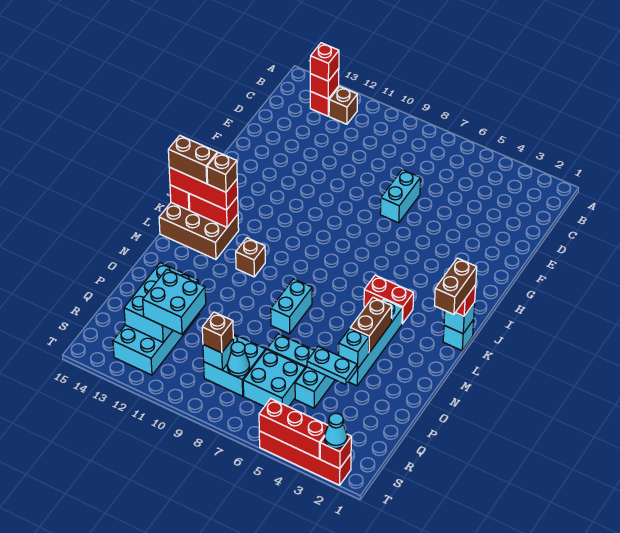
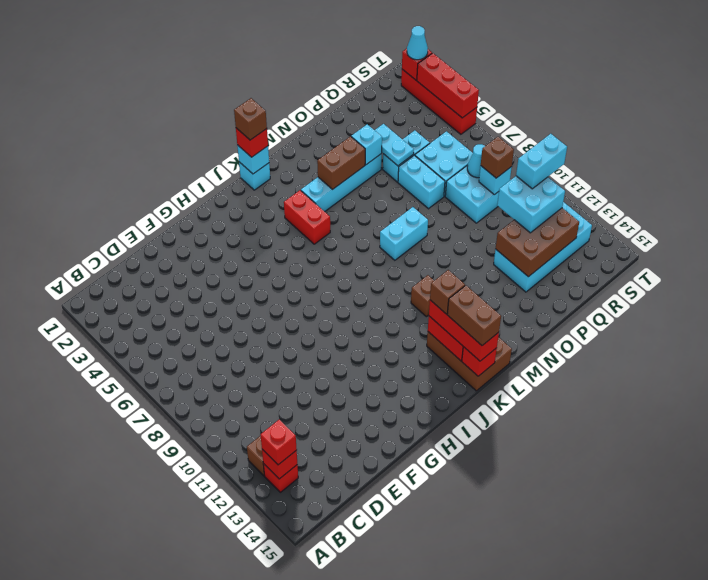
cyan brick E7:F7 level 1 -> cyan brick R11:S11 level 4
brown brick K1:L1 level 4 -> brown brick K1 level 4
cyan brick P12:R13 level 2 -> brown brick P12:R13 level 2

